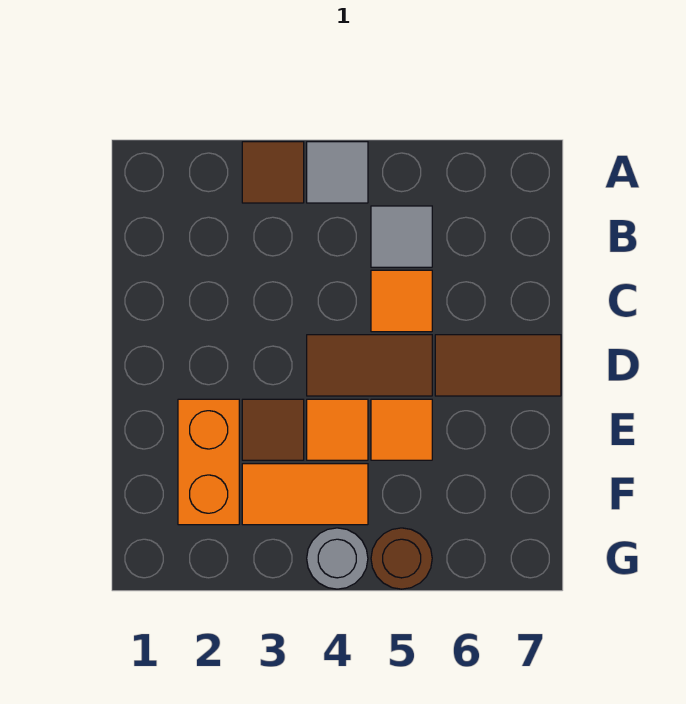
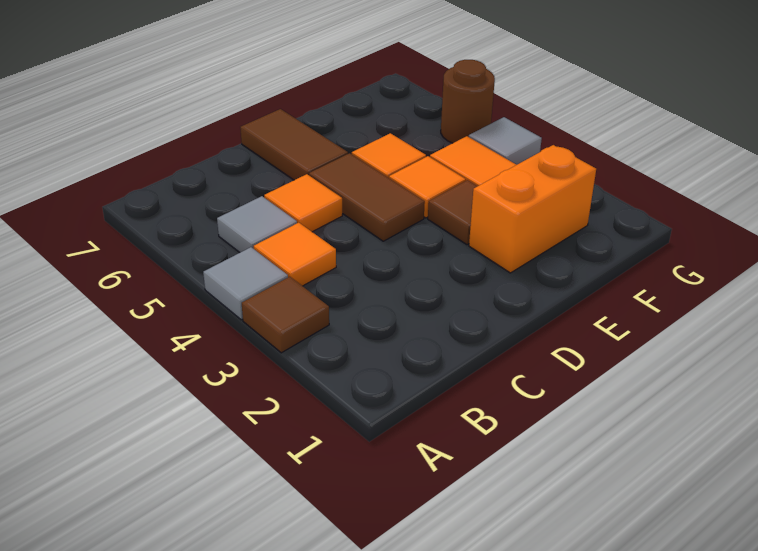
none -> orange tile B4 level 1
grey round brick G4 level 1 -> grey tile G4 level 1

